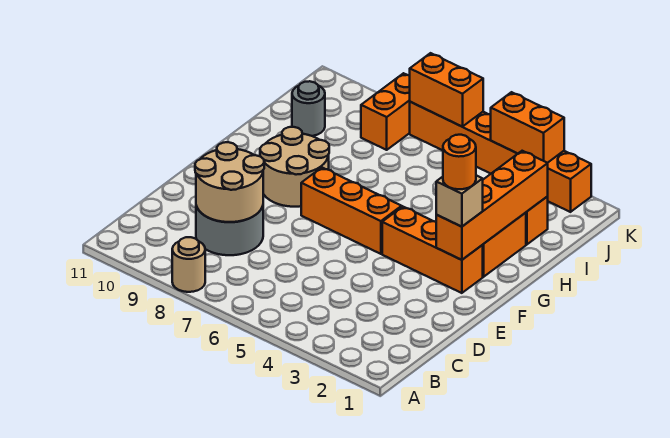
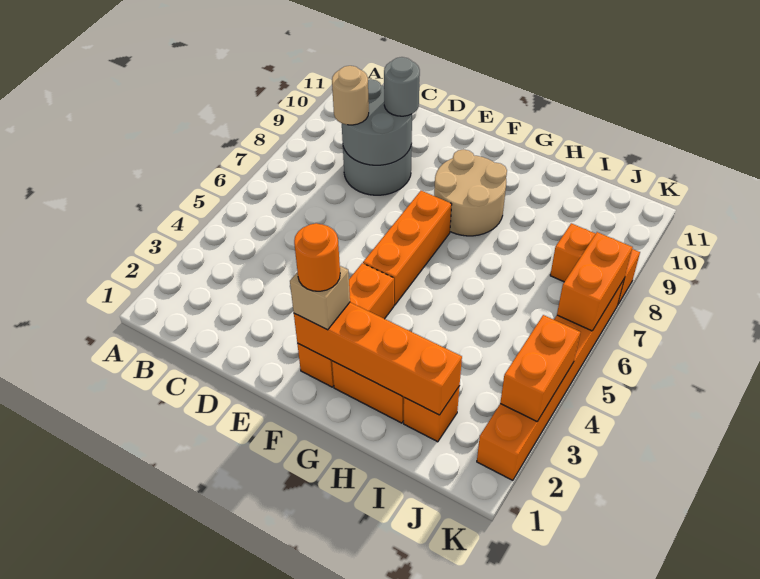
tan round brick A8 level 1 -> tan round brick C8 level 3
tan round brick C8:D9 level 2 -> grey round brick C8:D9 level 2
grey round brick I10 level 1 -> grey round brick D9 level 3

